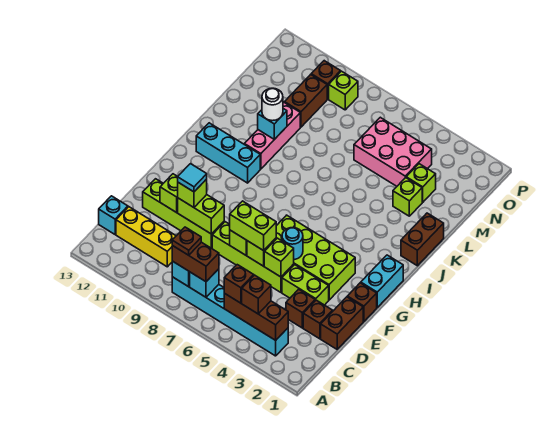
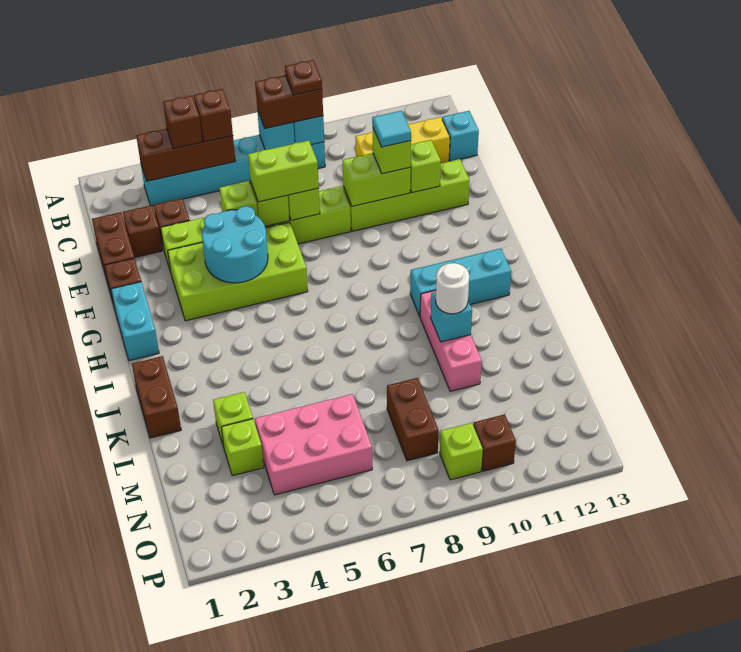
cyan round brick F5 level 2 -> cyan round brick F4:G5 level 2
brown brick M10:N10 level 1 -> brown brick M8:N8 level 1

